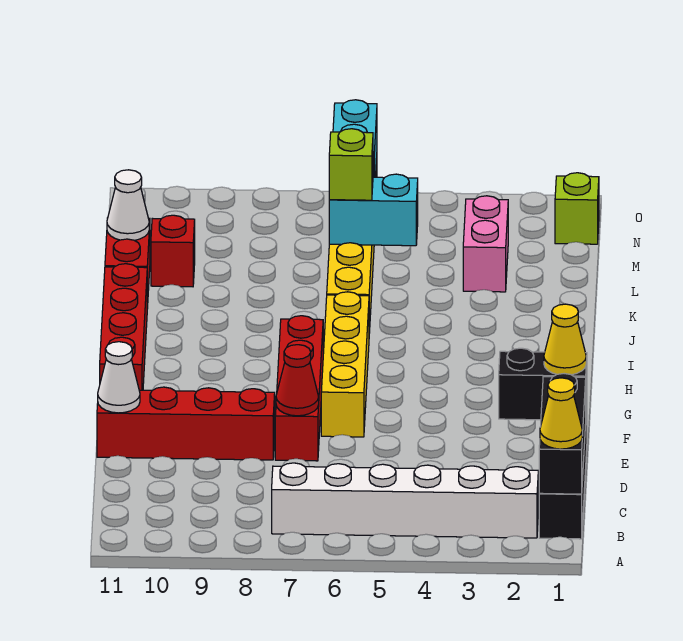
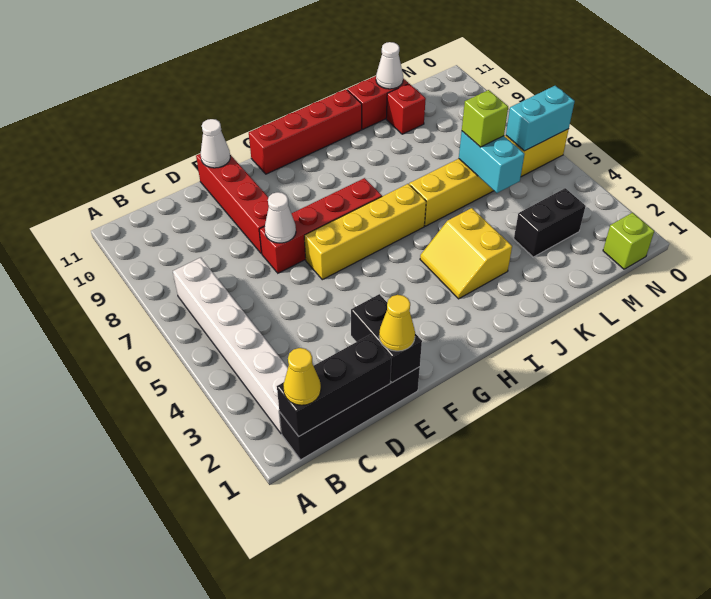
red cone E7 level 2 -> white cone E7 level 2
none -> yellow slope I3:J4 level 1 top J
pink brick L3:M3 level 1 -> black brick L3:M3 level 1

